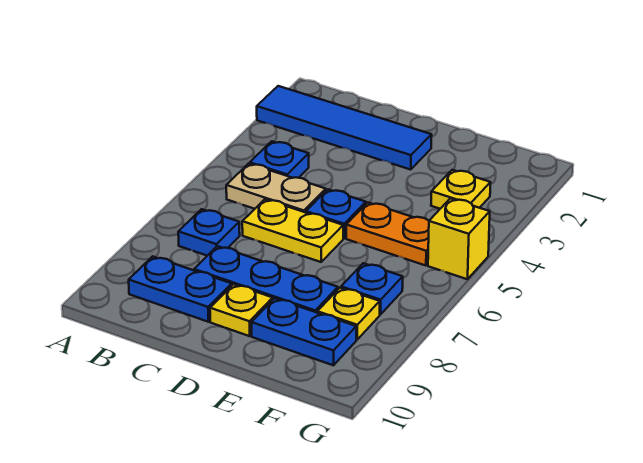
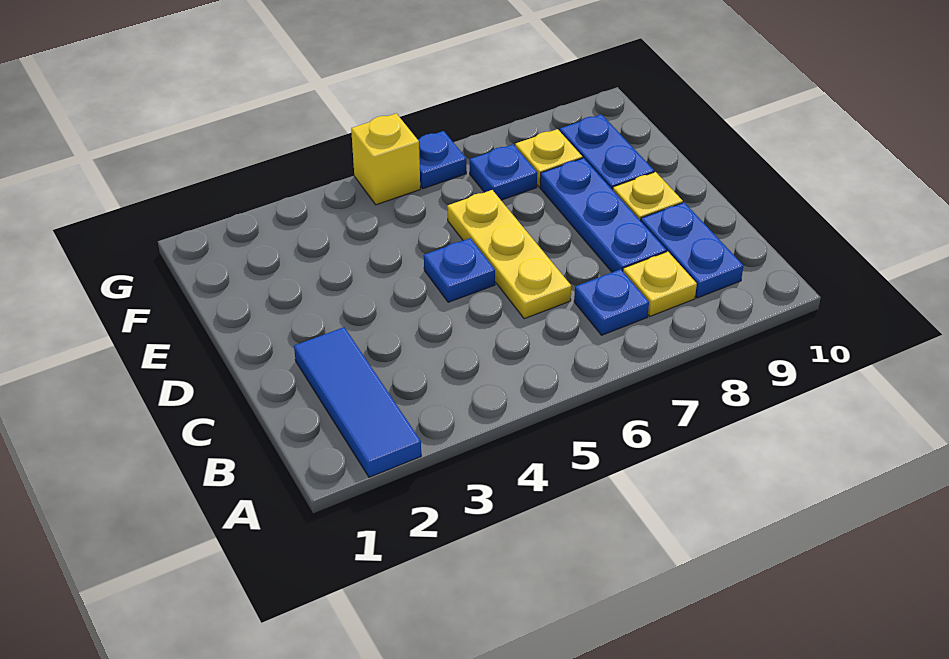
blue tile A2:D2 level 1 -> blue tile A2:C2 level 1
blue plate B4 level 1 -> blue plate G6 level 1
tan plate B5:C5 level 1 -> none
yellow plate C6:D6 level 1 -> yellow plate C6:E6 level 1
orange plate E5:F5 level 1 -> none
yellow plate F3 level 1 -> yellow plate B8 level 1

